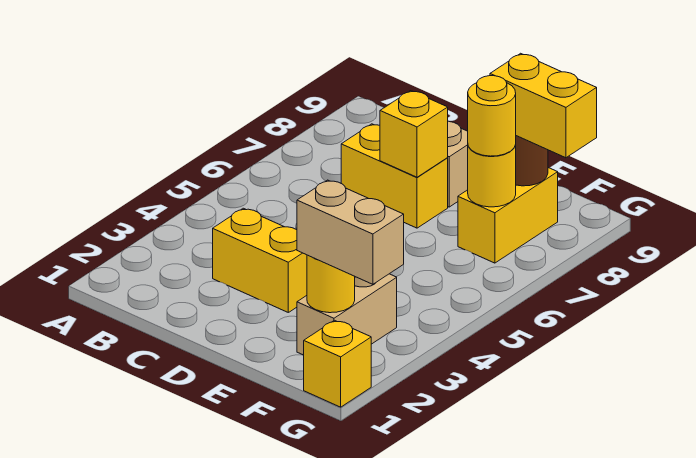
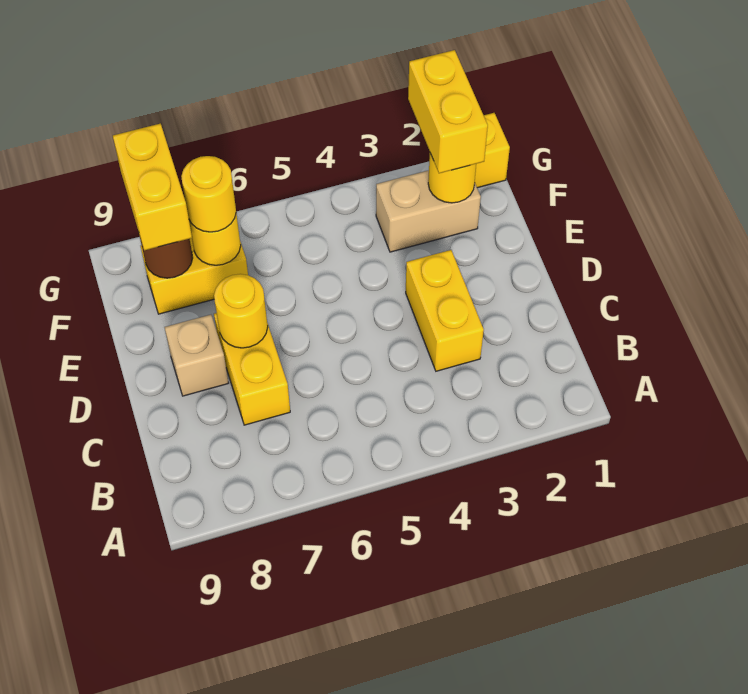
yellow brick D7 level 2 -> yellow round brick D7 level 2
tan brick F2:G2 level 3 -> yellow brick F2:G2 level 3

